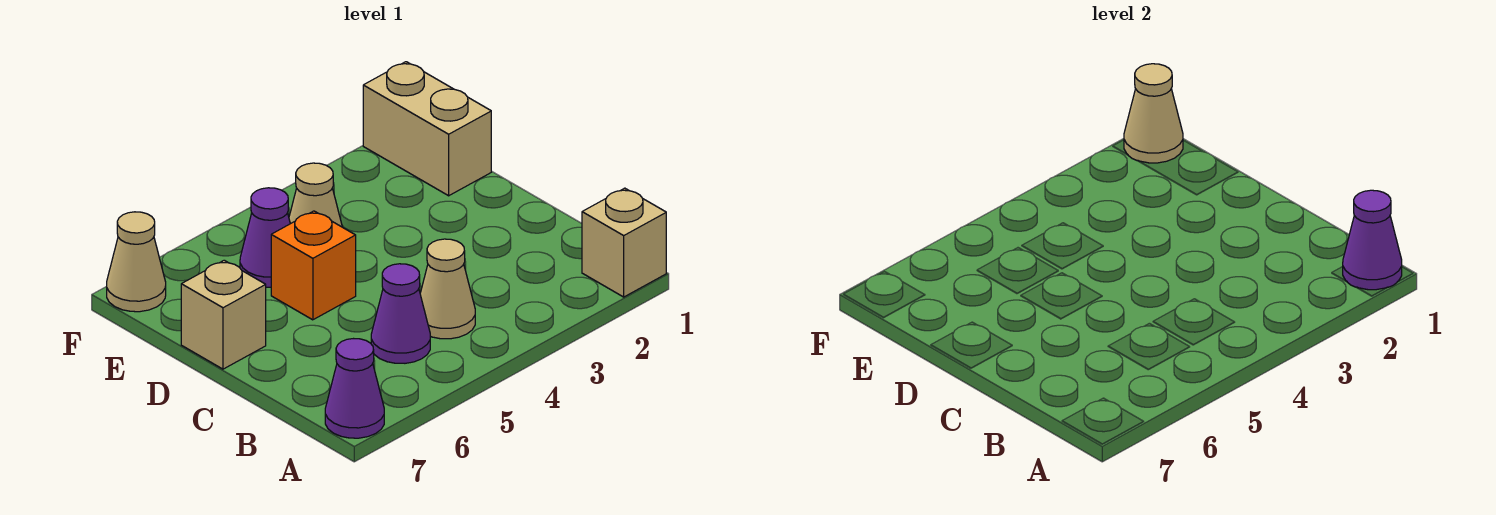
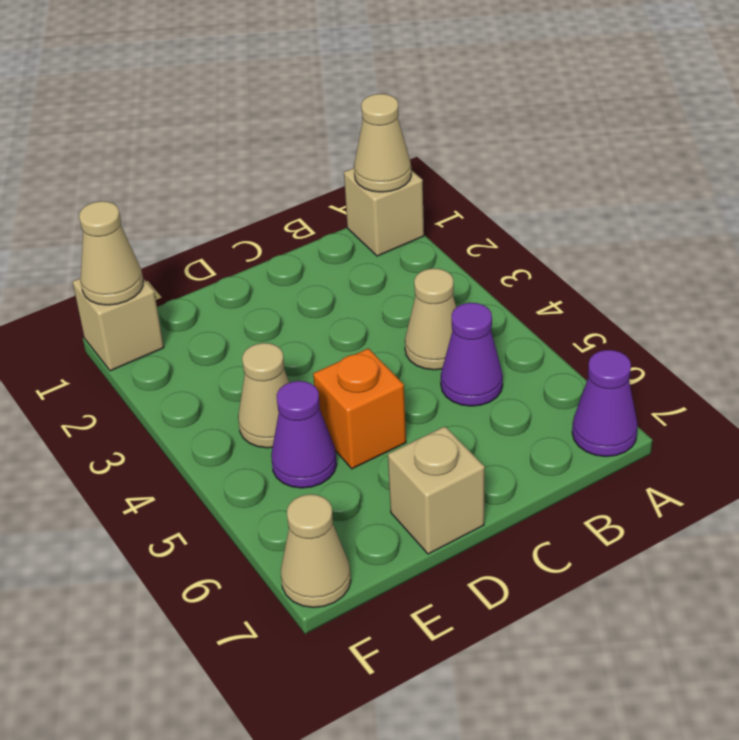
purple cone A1 level 2 -> tan cone A1 level 2
tan brick E1:F1 level 1 -> tan brick F1 level 1

